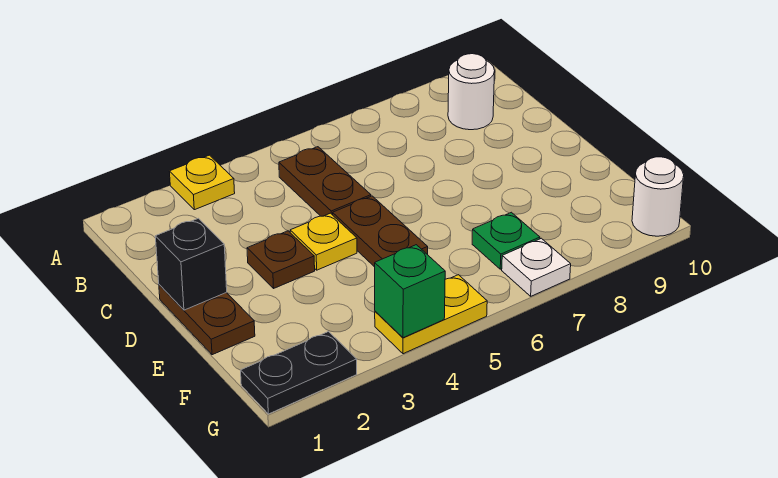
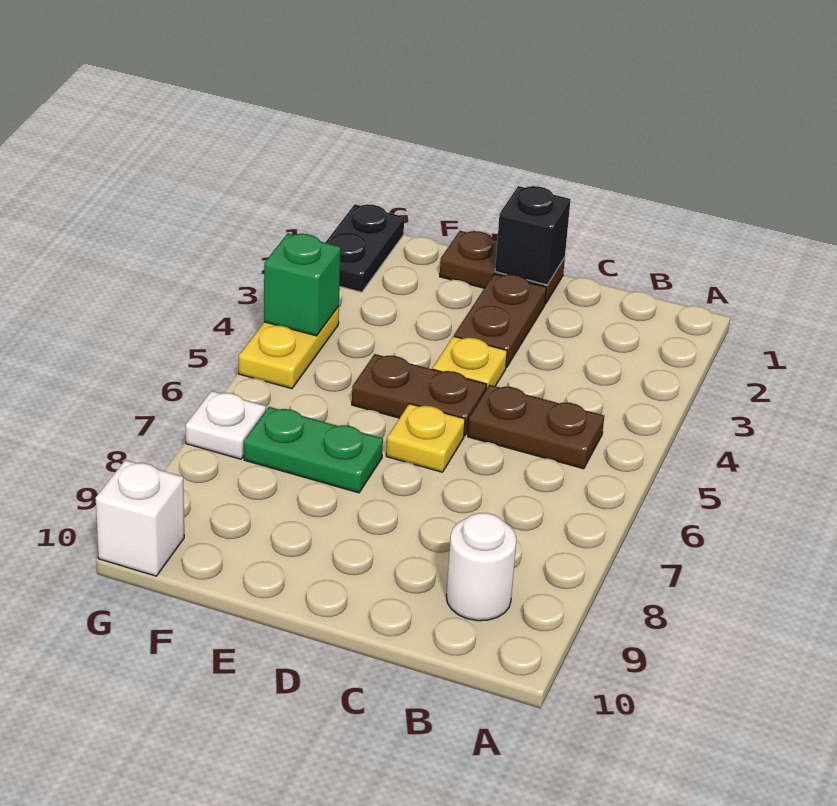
yellow plate A3 level 1 -> yellow plate D6 level 1
brown plate D3 level 1 -> brown plate D2:D3 level 1
green plate F7 level 1 -> green plate E7:F7 level 1
white round brick G10 level 1 -> white brick G10 level 1

